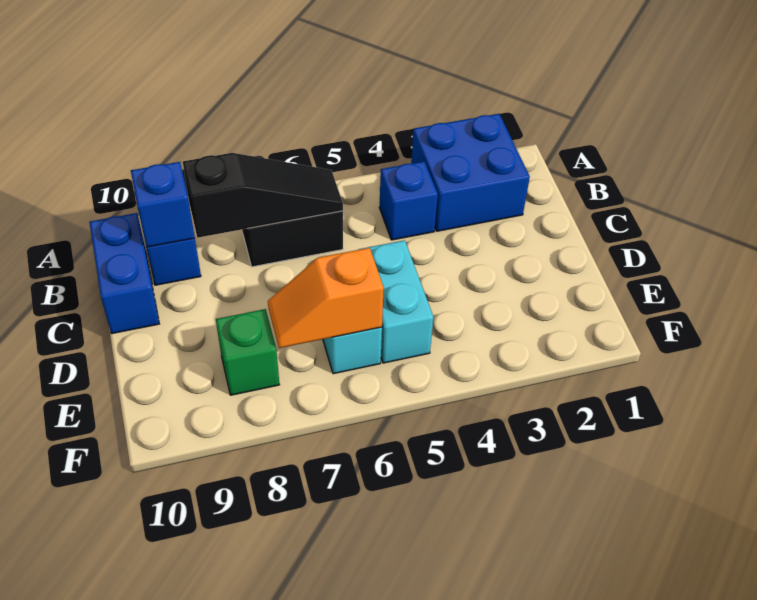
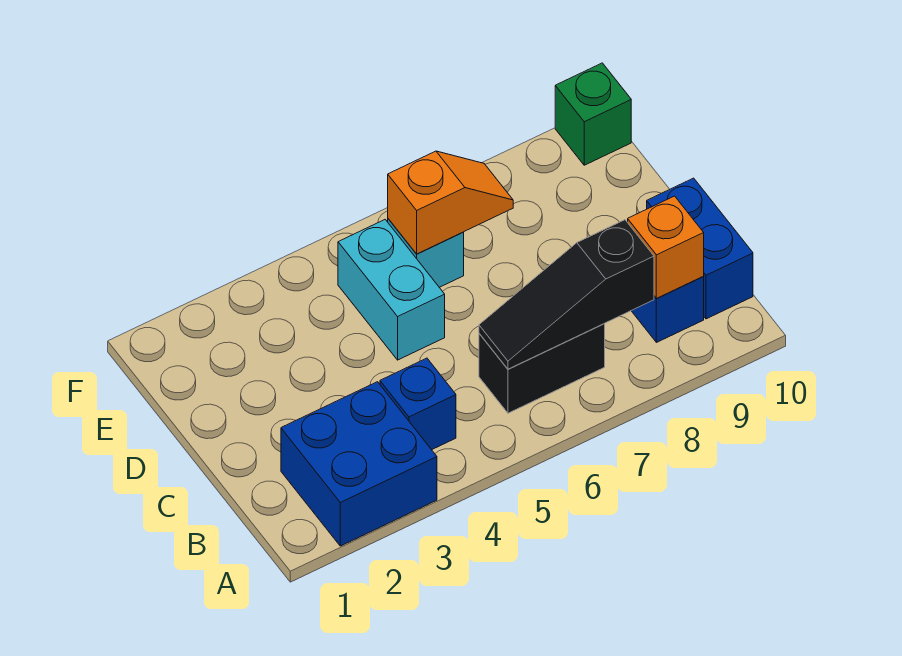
blue brick B9 level 2 -> orange brick B9 level 2
green brick E8 level 1 -> green brick F10 level 1

